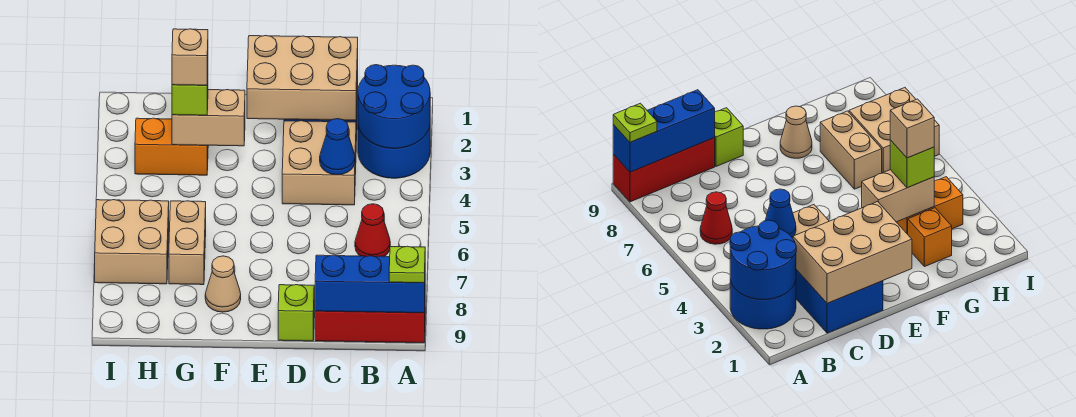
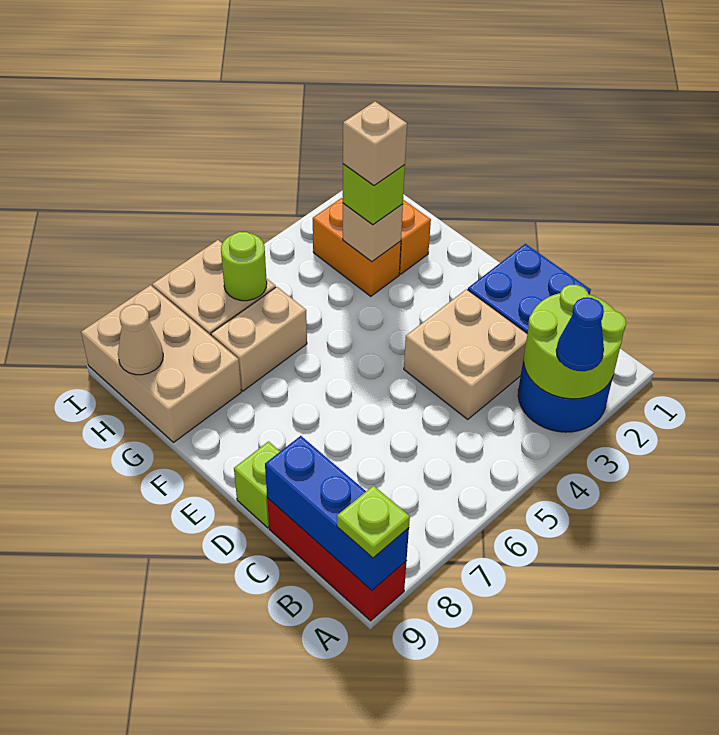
blue round brick A2:B3 level 2 -> lime round brick A2:B3 level 2
red cone B6 level 1 -> none
tan brick C1:E2 level 2 -> tan brick G8:I9 level 1
blue cone C4 level 2 -> blue cone A3 level 3
tan brick F3:G3 level 2 -> tan brick G3 level 2
tan cone F8 level 1 -> tan cone H9 level 2
none -> lime round brick H6 level 2

